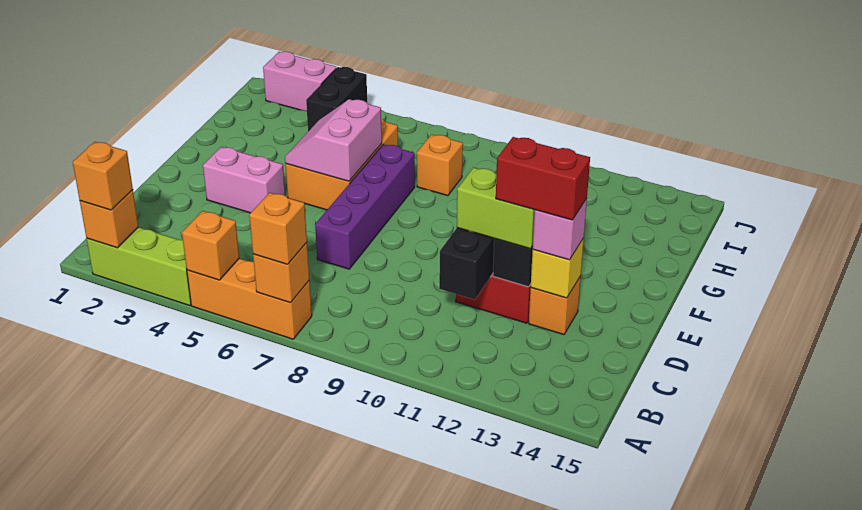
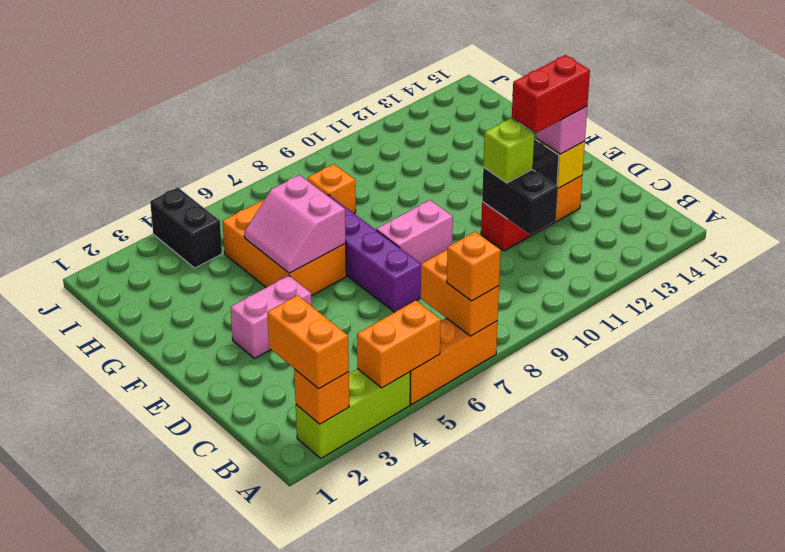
orange brick A2 level 3 -> orange brick A2:B2 level 3
orange brick A5 level 2 -> orange brick A4:A5 level 2
orange brick A7 level 2 -> orange brick A7:B7 level 2
lime brick D11:D12 level 3 -> lime brick D11 level 3
pink brick J2:J3 level 1 -> pink brick E8:E9 level 1

